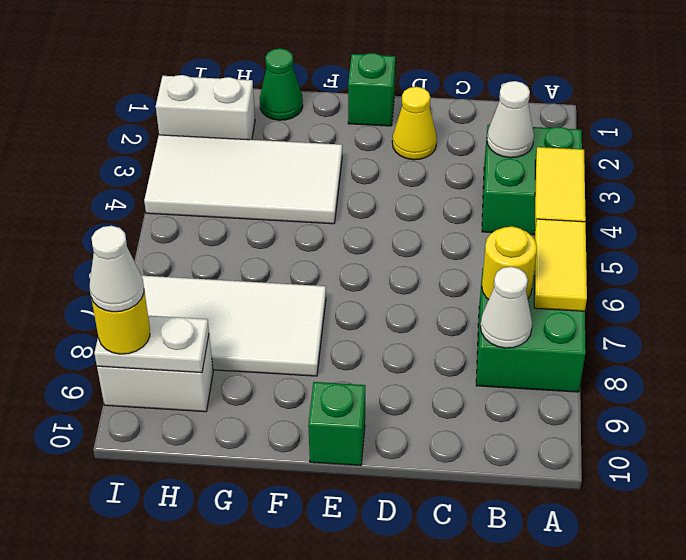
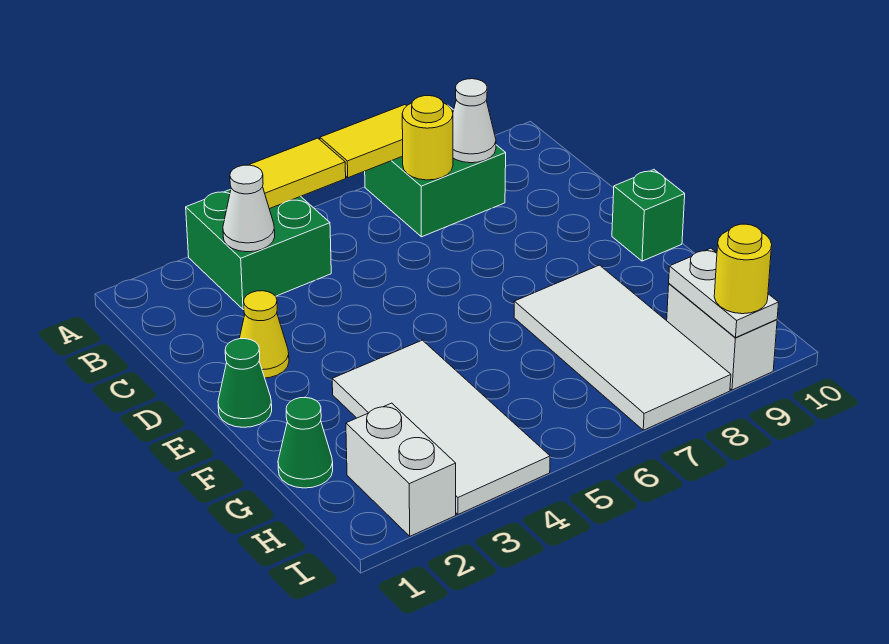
green brick E1 level 1 -> green cone E1 level 1
white cone I9 level 4 -> none

